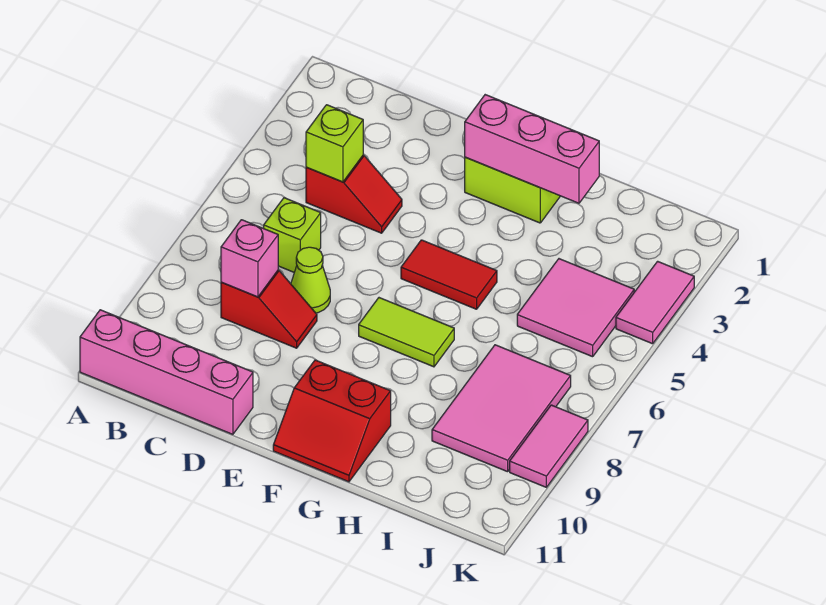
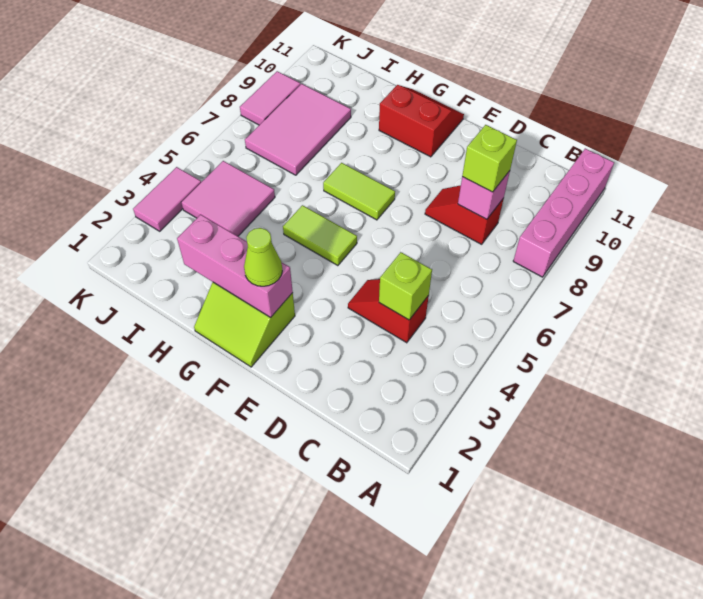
pink brick A11:D11 level 1 -> pink brick A8:A11 level 1
lime brick C6 level 1 -> lime brick C8 level 3
lime cone D7 level 1 -> lime cone F2 level 3
red tile F5:G5 level 1 -> lime tile F5:G5 level 1

